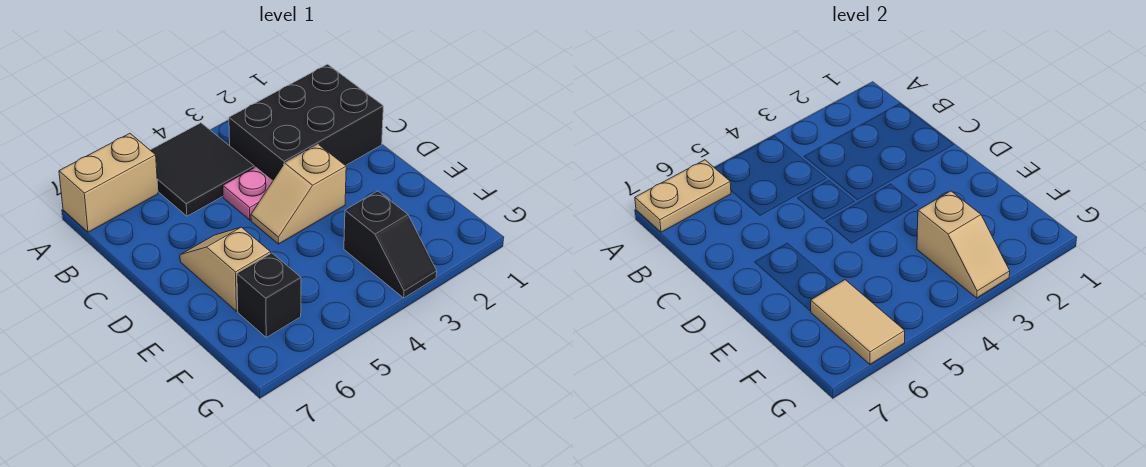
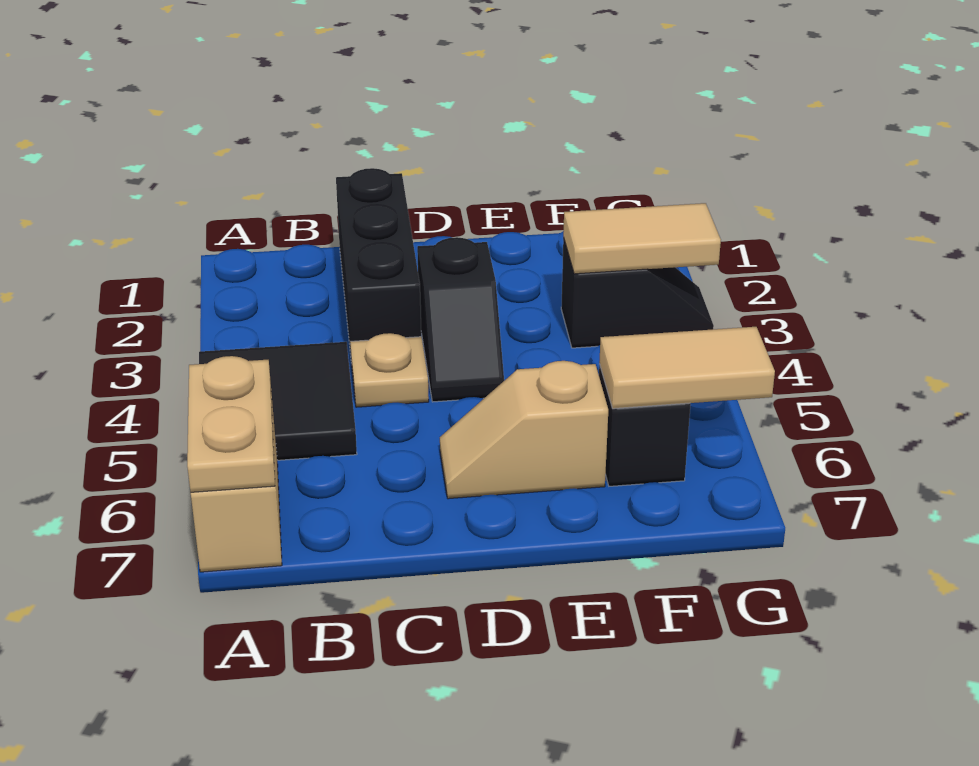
black brick B1:C3 level 1 -> black brick C1:C3 level 1
pink plate C4 level 1 -> tan plate C4 level 1
tan slope D3:D4 level 1 top 3 -> black slope D3:D4 level 1 top 3
tan slope F3:G3 level 2 top F -> tan tile F3:G3 level 2

